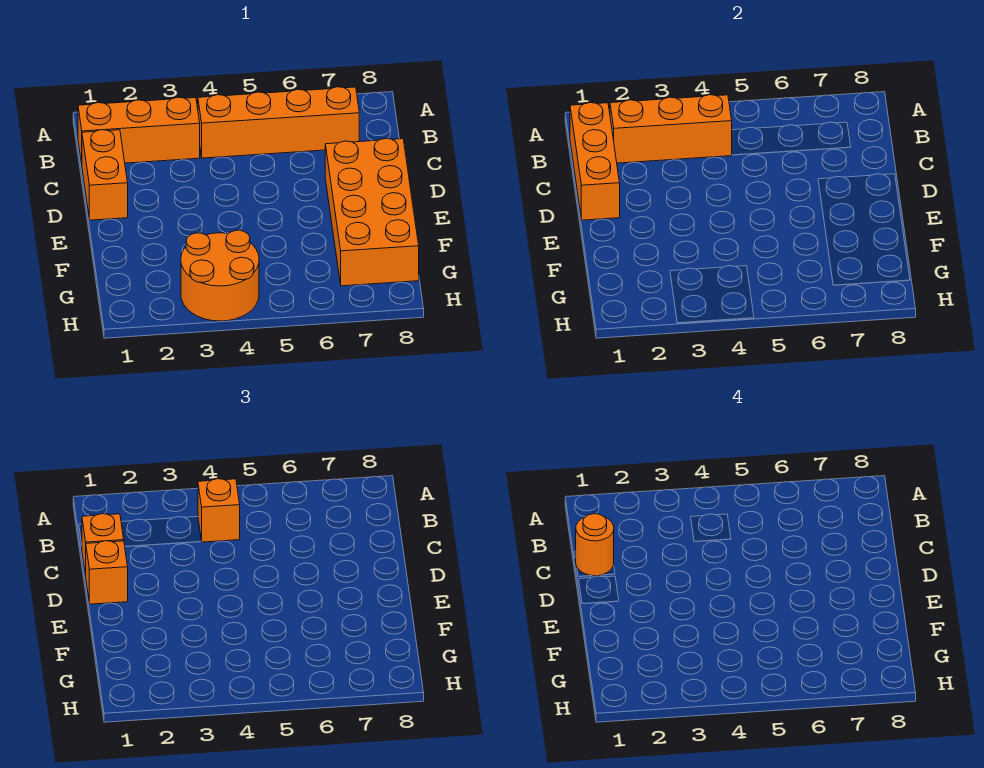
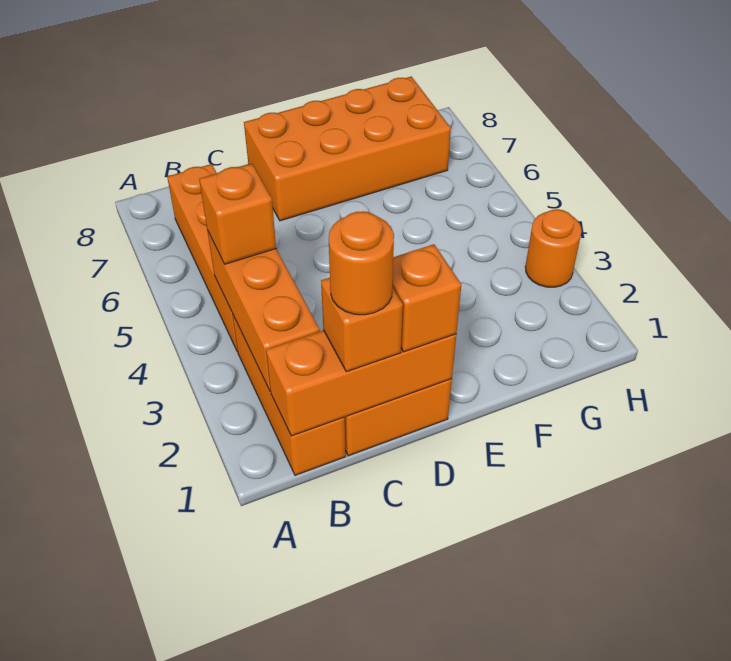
orange round brick G3:H4 level 1 -> orange round brick H3 level 1

